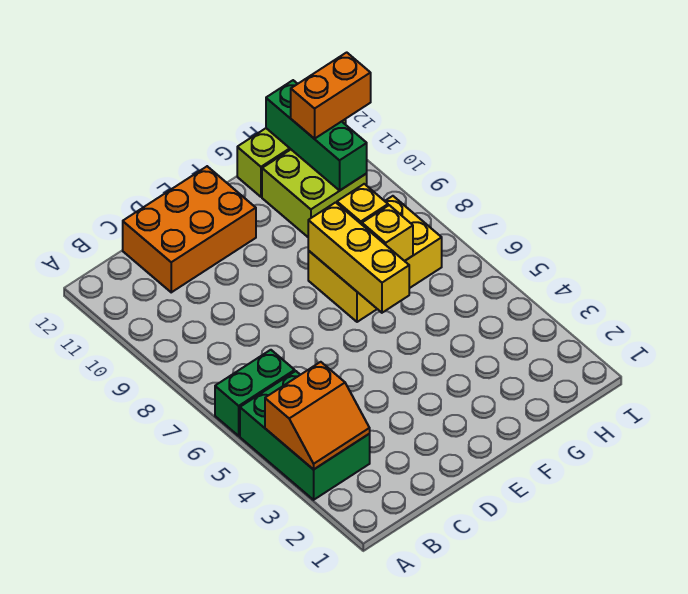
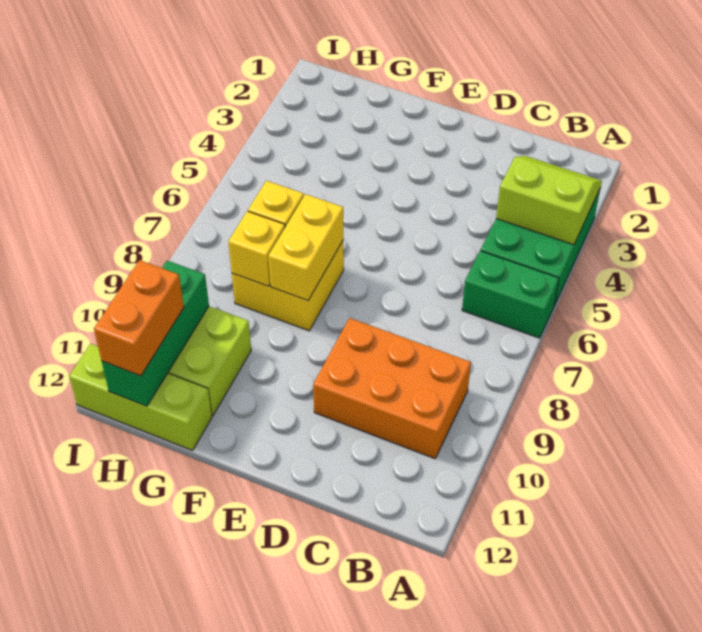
orange slope A3:B4 level 2 top 4 -> lime slope A3:B4 level 2 top 4
orange brick C11:E12 level 1 -> orange brick B9:D10 level 1
yellow brick F6:F8 level 2 -> yellow brick F7:F8 level 2
yellow brick F7:H8 level 1 -> yellow brick F7:G8 level 1
orange brick H11:I11 level 3 -> orange brick H11:H12 level 3

